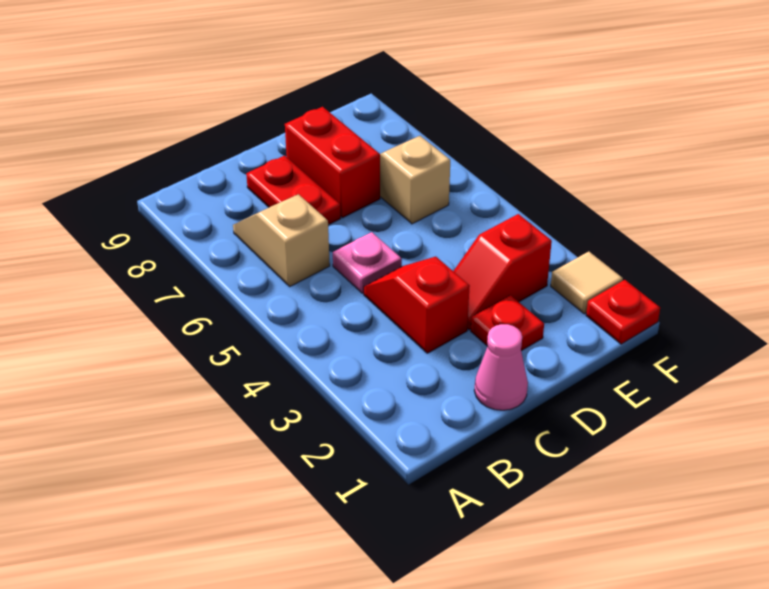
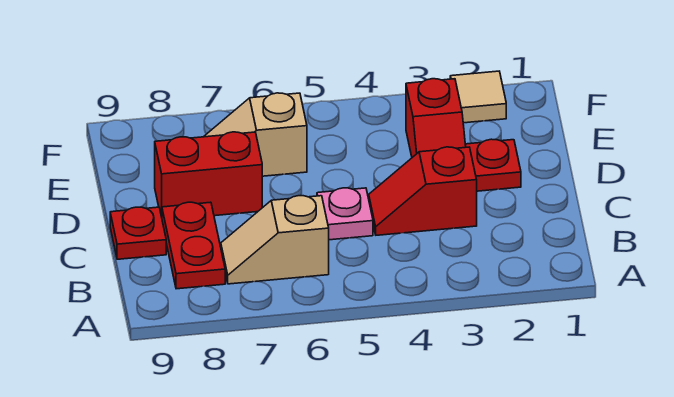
pink cone C1 level 1 -> none
red plate C7:C8 level 1 -> red plate B8:C8 level 1
red plate F1 level 1 -> red plate C9 level 1

